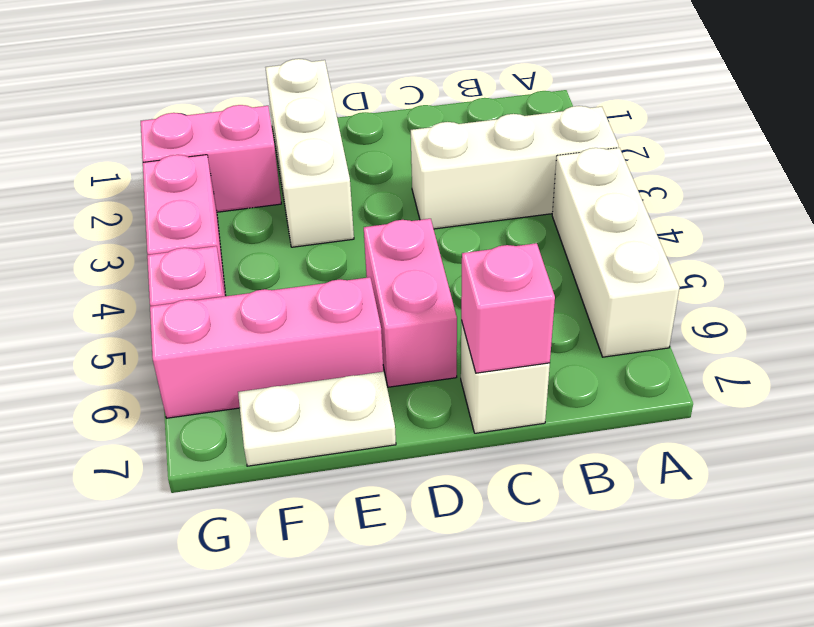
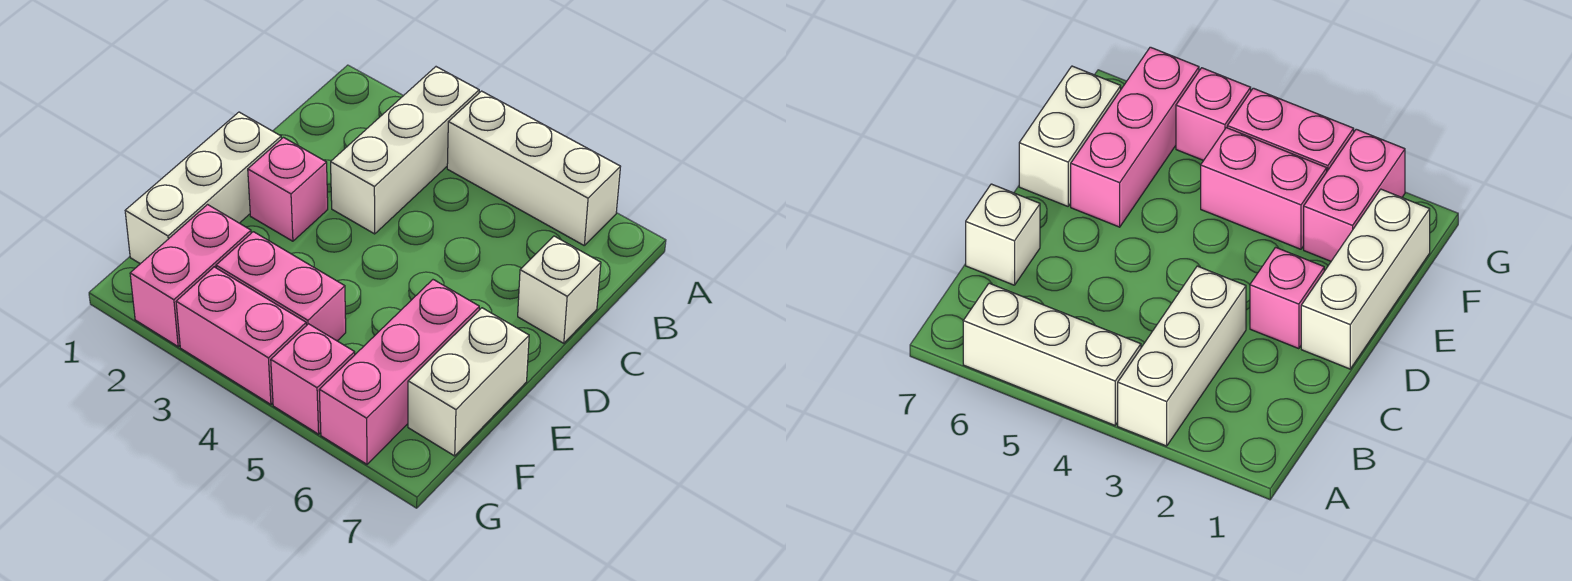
pink brick C7 level 2 -> pink brick D2 level 1
pink brick D5:D6 level 1 -> pink brick F3:F4 level 1
white brick E1:E3 level 1 -> white brick D1:F1 level 1
white plate E7:F7 level 1 -> white brick E7:F7 level 1

